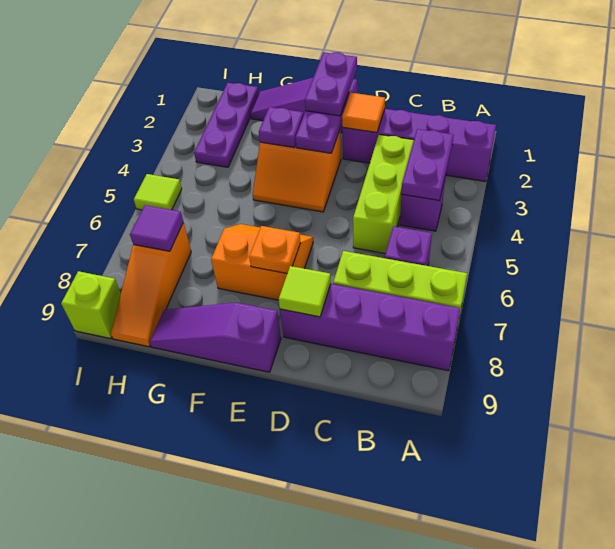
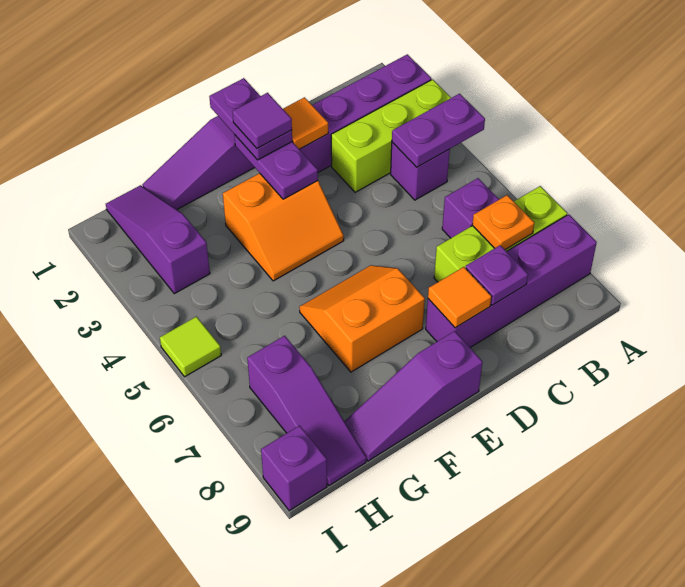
purple plate B3:B4 level 2 -> purple plate A4:B4 level 2
lime brick C3:C5 level 1 -> lime brick A3:C3 level 1
lime tile D8 level 2 -> orange tile D8 level 2
orange plate E7 level 2 -> orange plate B7 level 2
purple plate F3 level 2 -> purple plate C8 level 2
purple plate H1:H3 level 1 -> purple slope H1:H3 level 1 top 3
orange slope H7:H9 level 1 top 7 -> purple slope H7:H9 level 1 top 7
purple tile H7 level 2 -> purple tile E2 level 4
lime brick I9 level 1 -> purple brick I9 level 1

